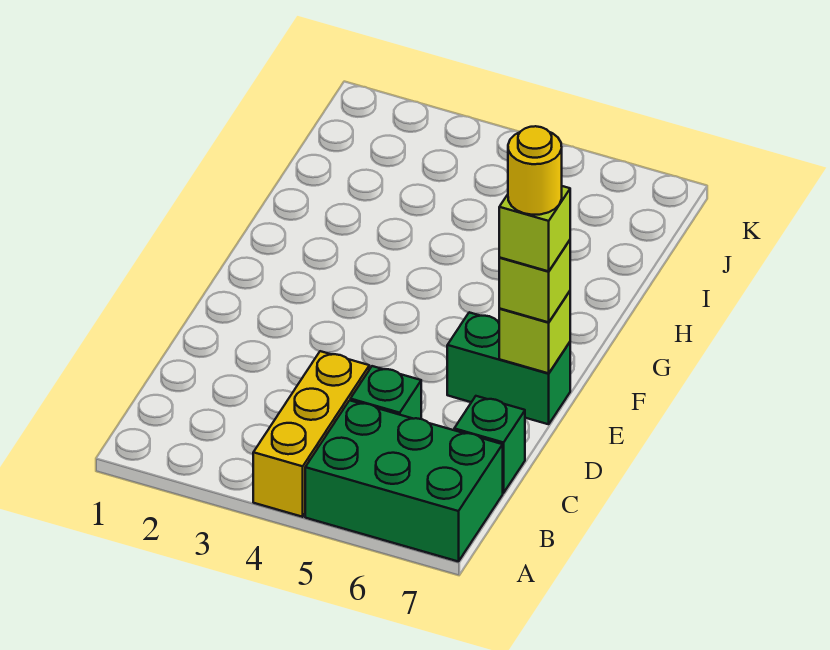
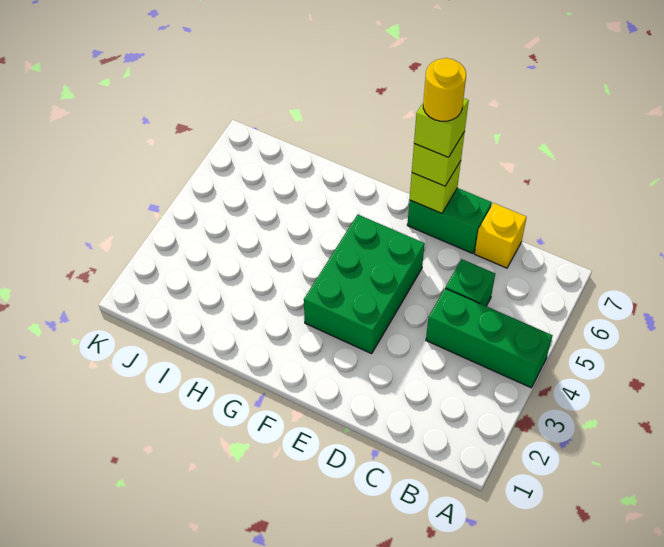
yellow brick A4:C4 level 1 -> green brick A4:C4 level 1
green brick A5:B7 level 1 -> green brick E3:F5 level 1
green brick C7 level 1 -> yellow brick C7 level 1
green brick E6:E7 level 1 -> green brick D7:E7 level 1

